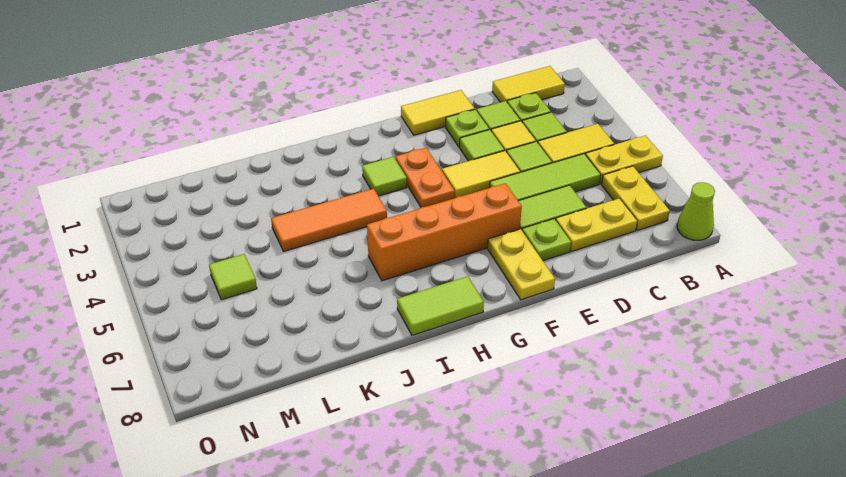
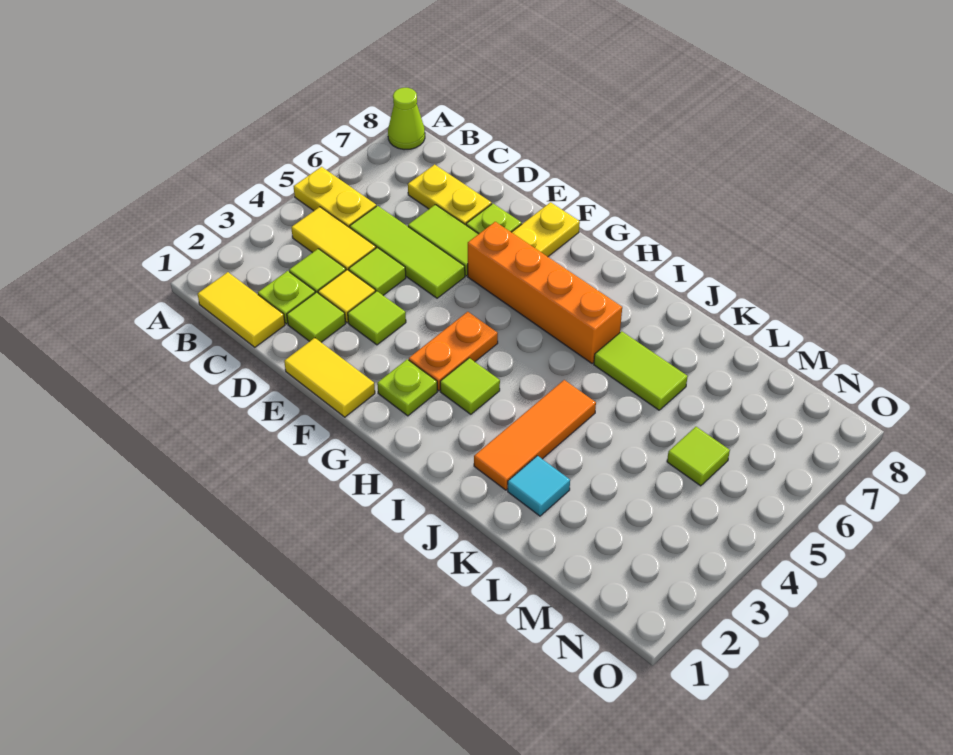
yellow plate B6:B7 level 1 -> none
lime plate E2 level 1 -> lime plate G2 level 1
yellow tile E4:F4 level 1 -> none
lime tile H8:I8 level 1 -> lime tile J6:K6 level 1
orange tile I4:K4 level 1 -> orange tile J2:J4 level 1
none -> cyan tile K2 level 1

